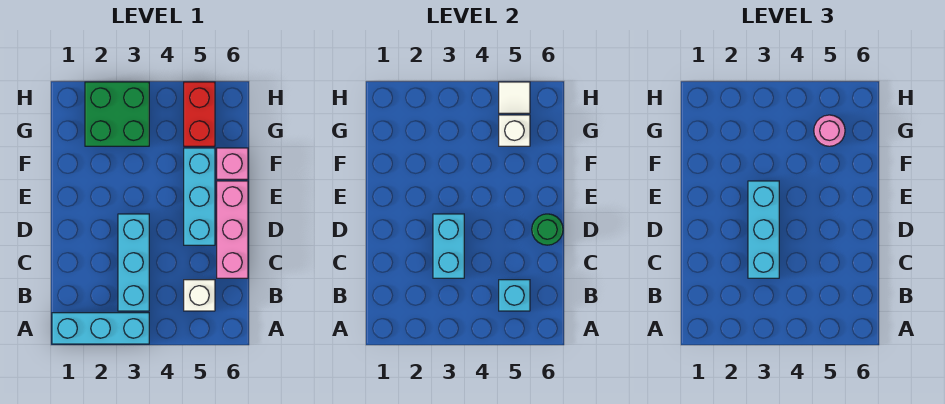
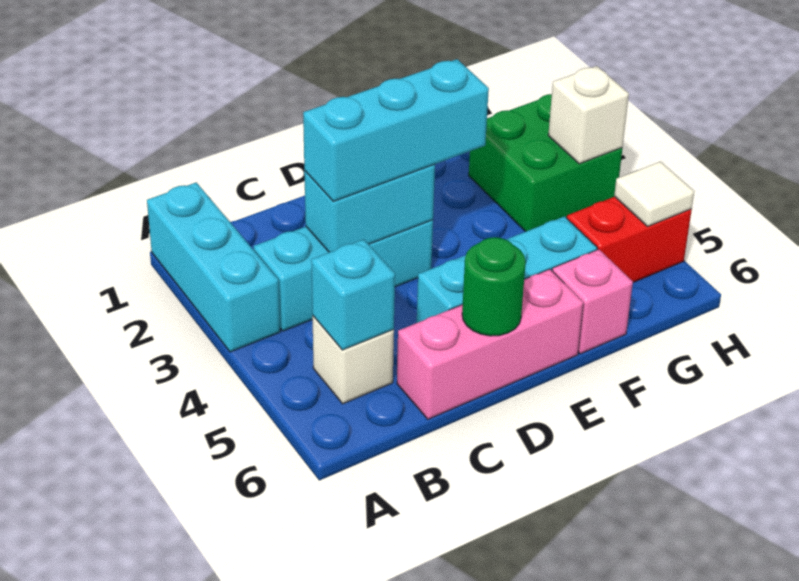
white brick G5 level 2 -> white brick H3 level 2
pink round brick G5 level 3 -> none

